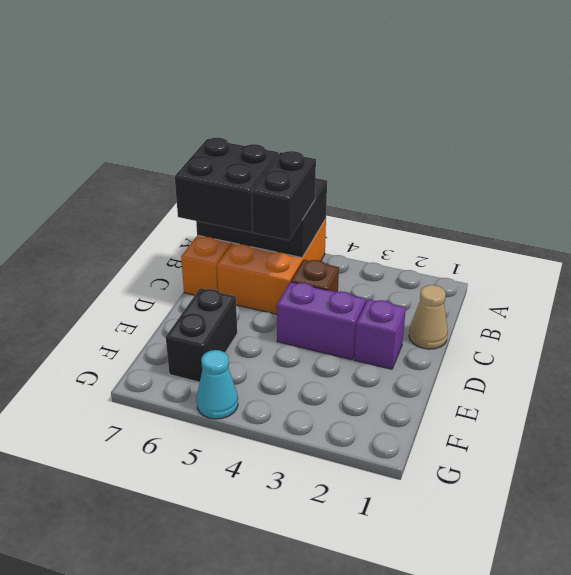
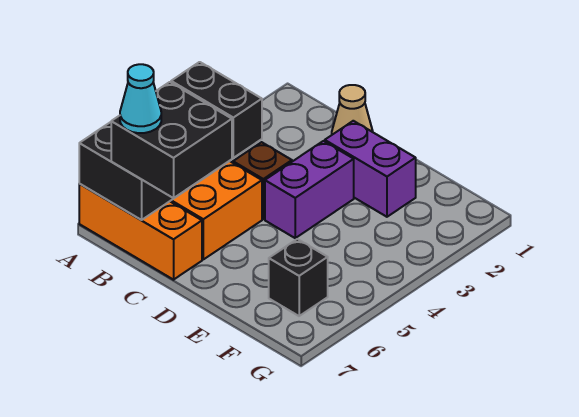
purple brick D2 level 1 -> purple brick D2:E2 level 1
black brick E6:F6 level 1 -> black brick F6 level 1
cyan cone G5 level 1 -> cyan cone B7 level 4

